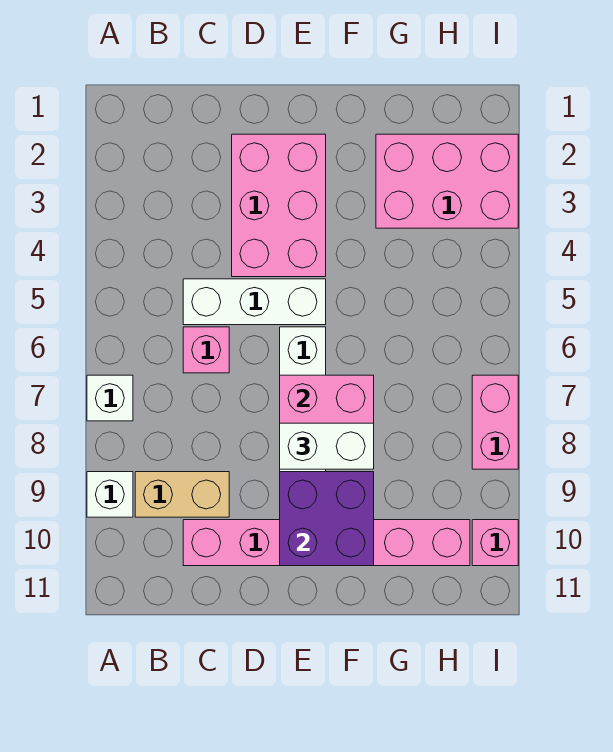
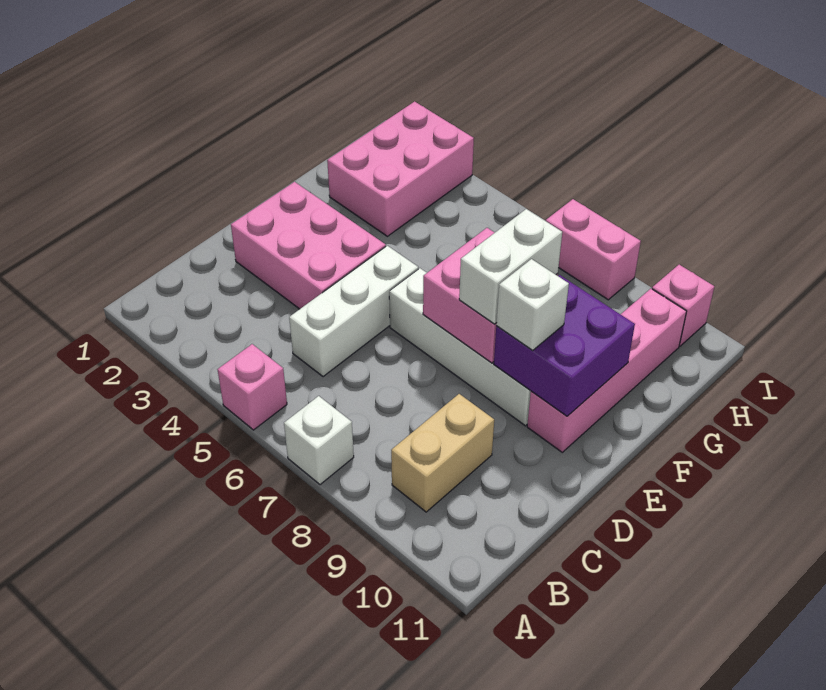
white brick A9 level 1 -> white brick E9 level 3
pink brick C6 level 1 -> pink brick A5 level 1
pink brick C10:H10 level 1 -> pink brick E10:H10 level 1

